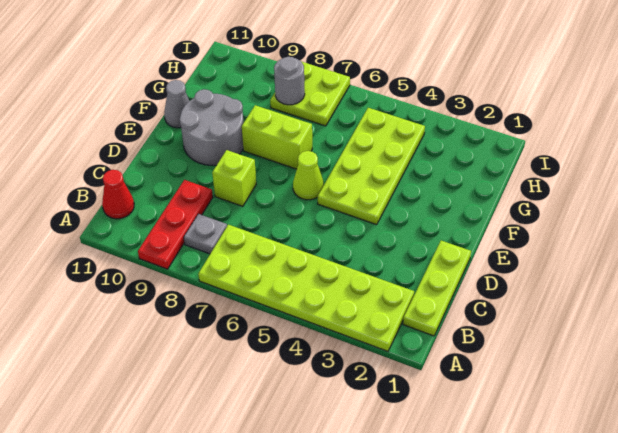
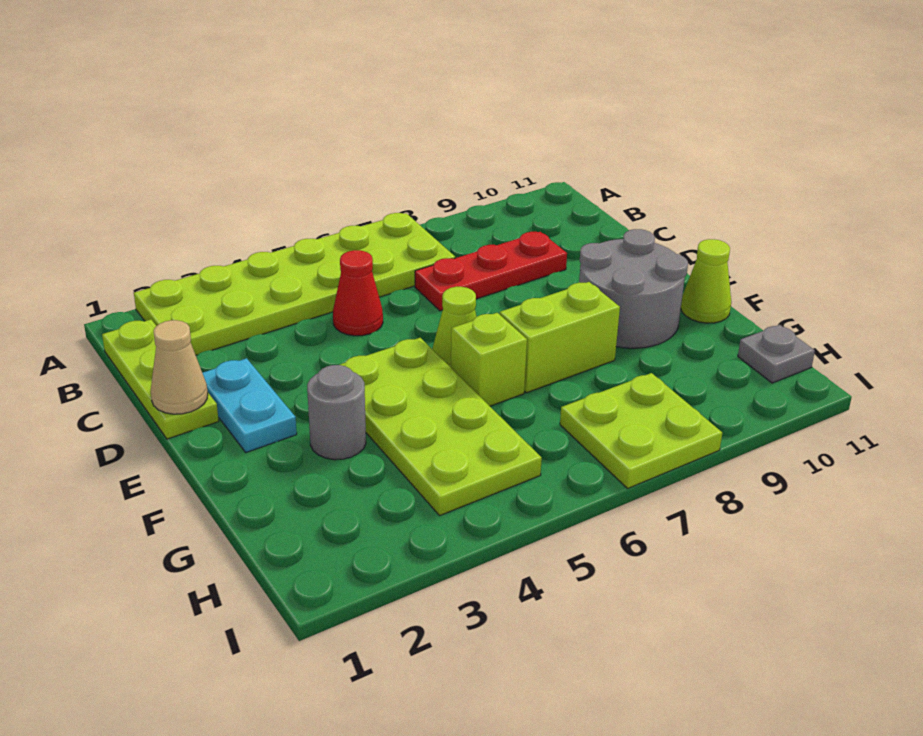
red plate A9:C9 level 1 -> red plate C7:C9 level 1
grey plate B8 level 1 -> grey plate H11 level 1
red cone B11 level 1 -> red cone C5 level 1
none -> tan cone D1 level 2
none -> cyan plate D2:E2 level 1
lime brick D8 level 1 -> lime brick F6 level 1
grey cone F11 level 1 -> lime cone F11 level 1
grey round brick H8 level 2 -> grey round brick F3 level 1

